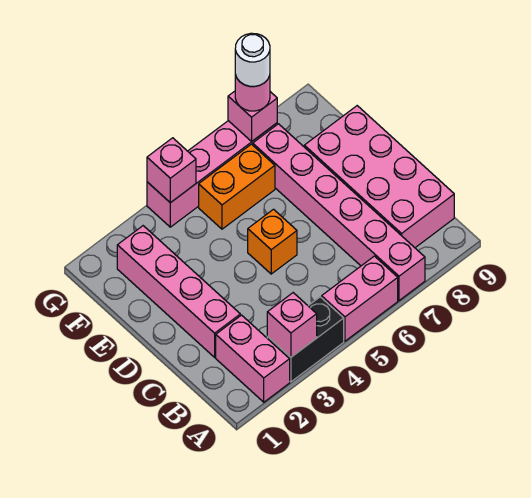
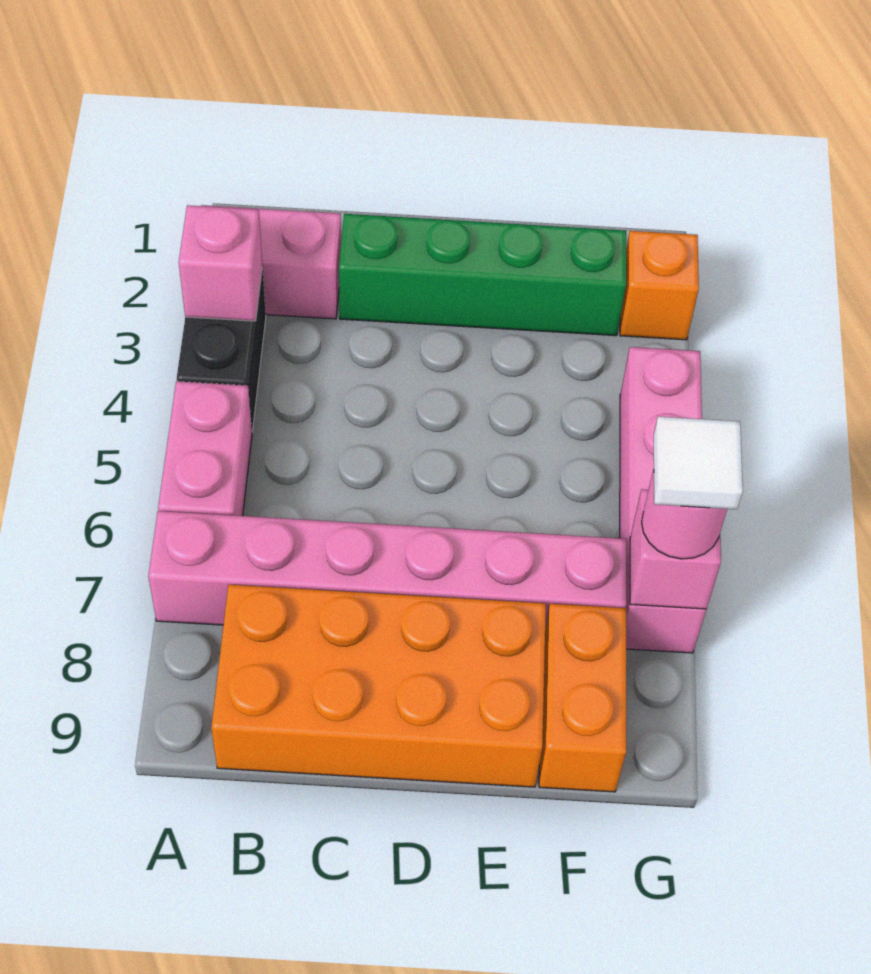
pink brick B8:E9 level 1 -> orange brick B8:E9 level 1
pink brick C2:F2 level 1 -> green brick C2:F2 level 1
orange brick D5 level 1 -> orange brick G2 level 1
orange brick F5:F6 level 1 -> orange brick F8:F9 level 1
pink brick G4 level 2 -> none
white round brick G7 level 4 -> white tile G7 level 4

